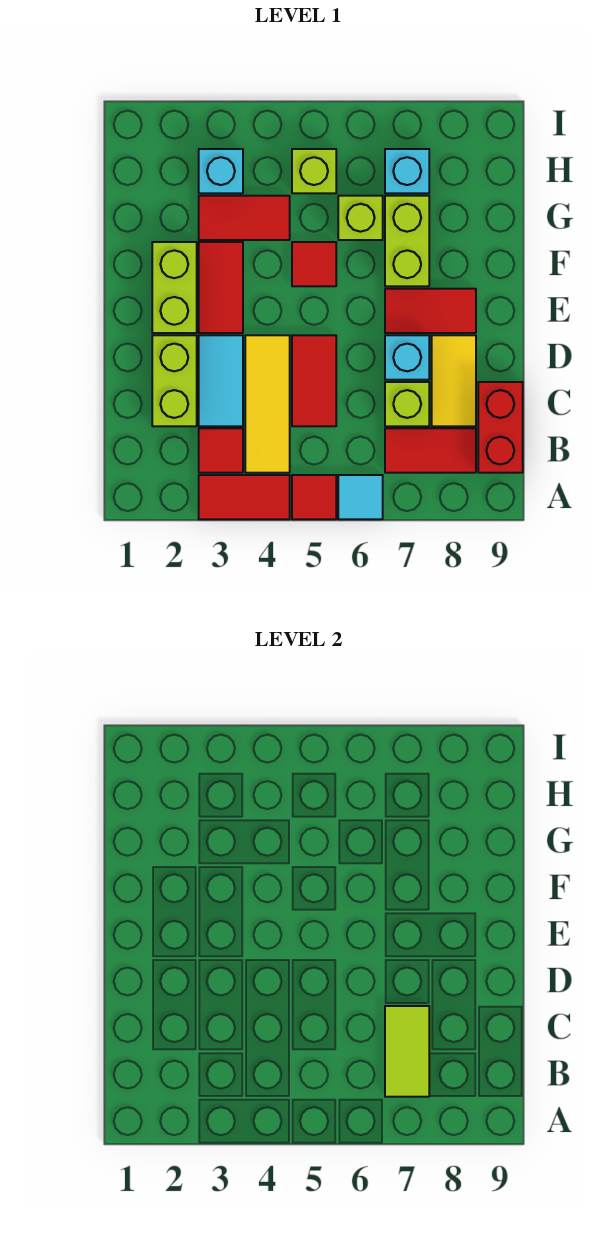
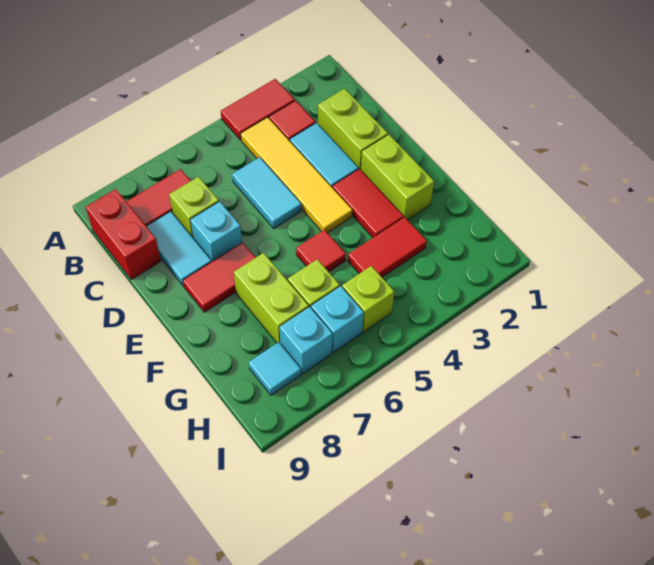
red tile A5 level 1 -> none
cyan tile A6 level 1 -> cyan tile H8 level 1
yellow tile B4:D4 level 1 -> yellow tile B4:E4 level 1
lime tile B7:C7 level 2 -> none
red tile C5:D5 level 1 -> cyan tile C5:D5 level 1
yellow tile C8:D8 level 1 -> cyan tile C8:D8 level 1
cyan brick H3 level 1 -> cyan brick H6 level 1

